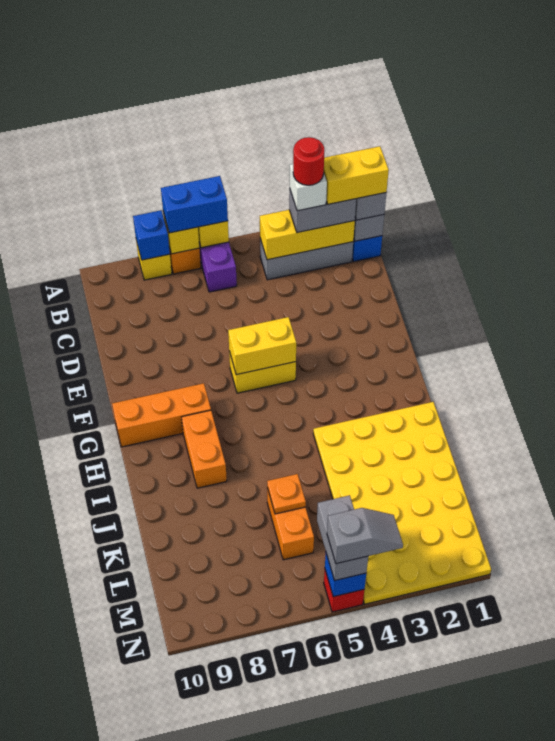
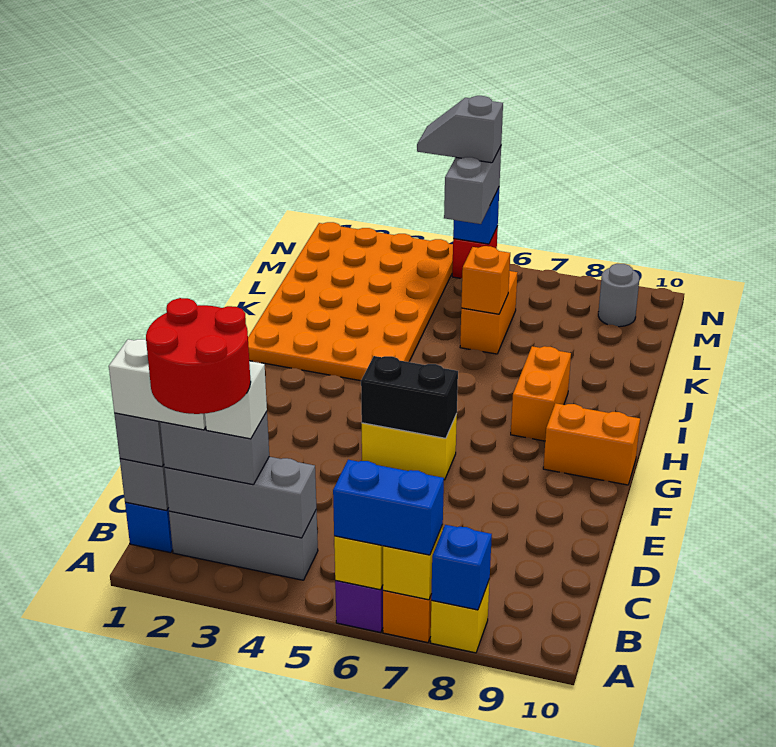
yellow brick B1:B2 level 4 -> white brick B1:B2 level 4
yellow brick B2:B4 level 2 -> grey brick B2:B4 level 2
red round brick B3 level 5 -> red round brick A2:B3 level 5
yellow brick F5:F6 level 2 -> black brick F5:F6 level 2
orange brick G8:G10 level 1 -> orange brick G9:G10 level 1
yellow plate I1:N4 level 1 -> orange plate I1:N4 level 1
orange plate K6 level 2 -> orange brick K6 level 2
none -> grey round brick M9 level 1

